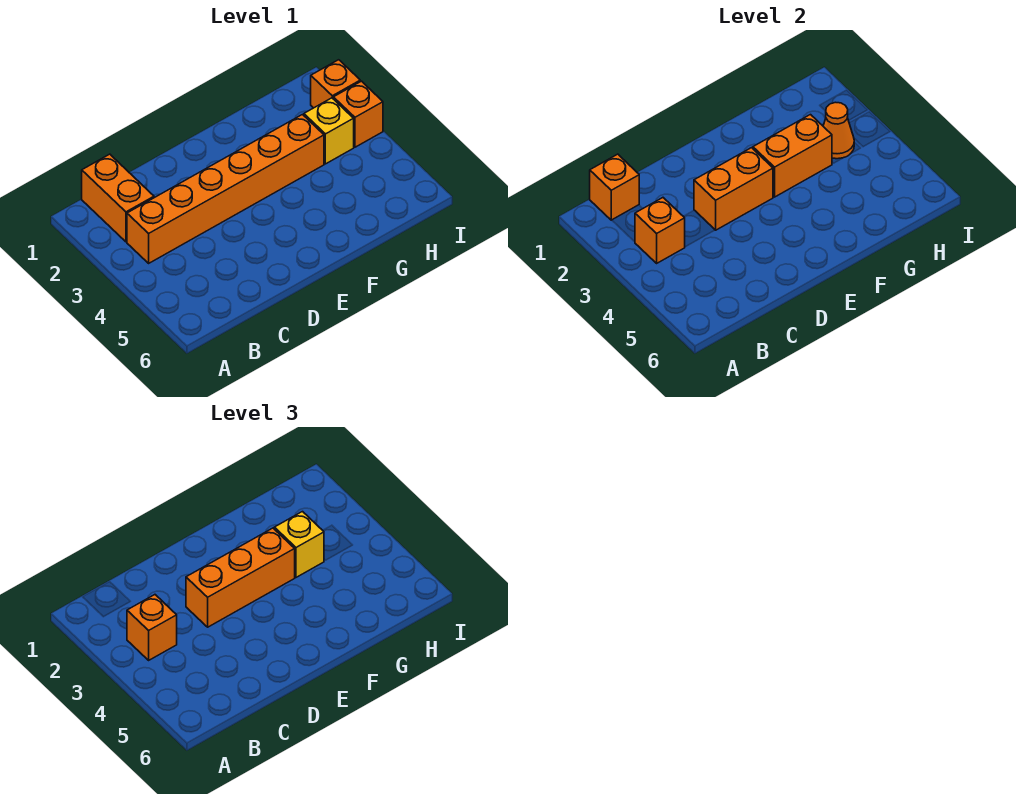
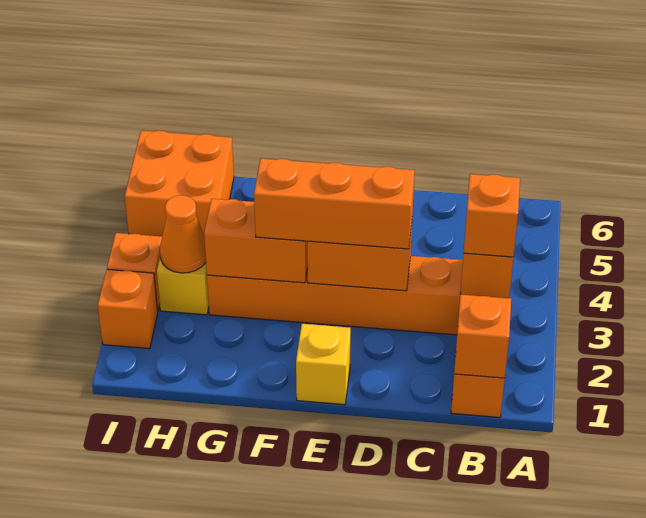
yellow brick G3 level 3 -> yellow brick E1 level 1
none -> orange brick H5:I6 level 1

